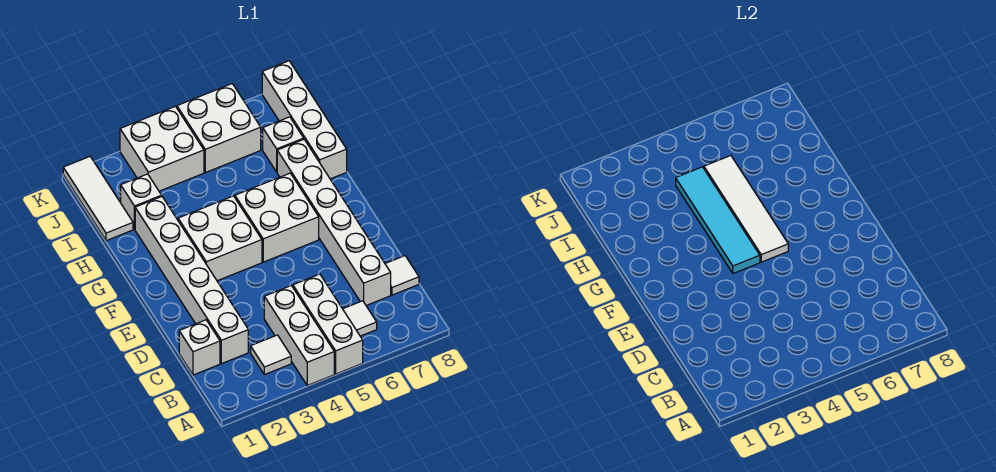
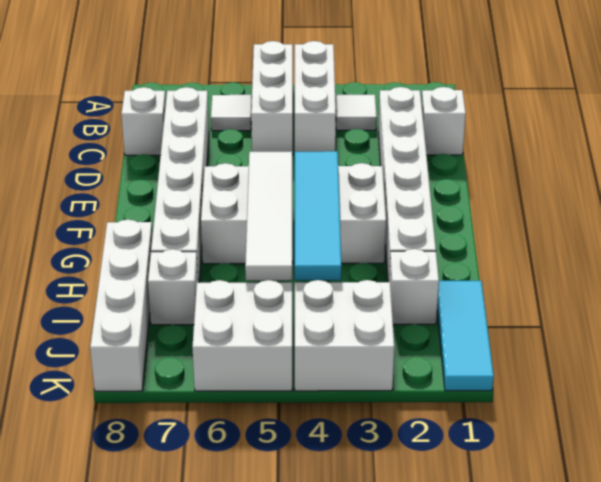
white tile C8 level 1 -> white brick C8 level 1
white tile I1:K1 level 1 -> cyan tile I1:K1 level 1

